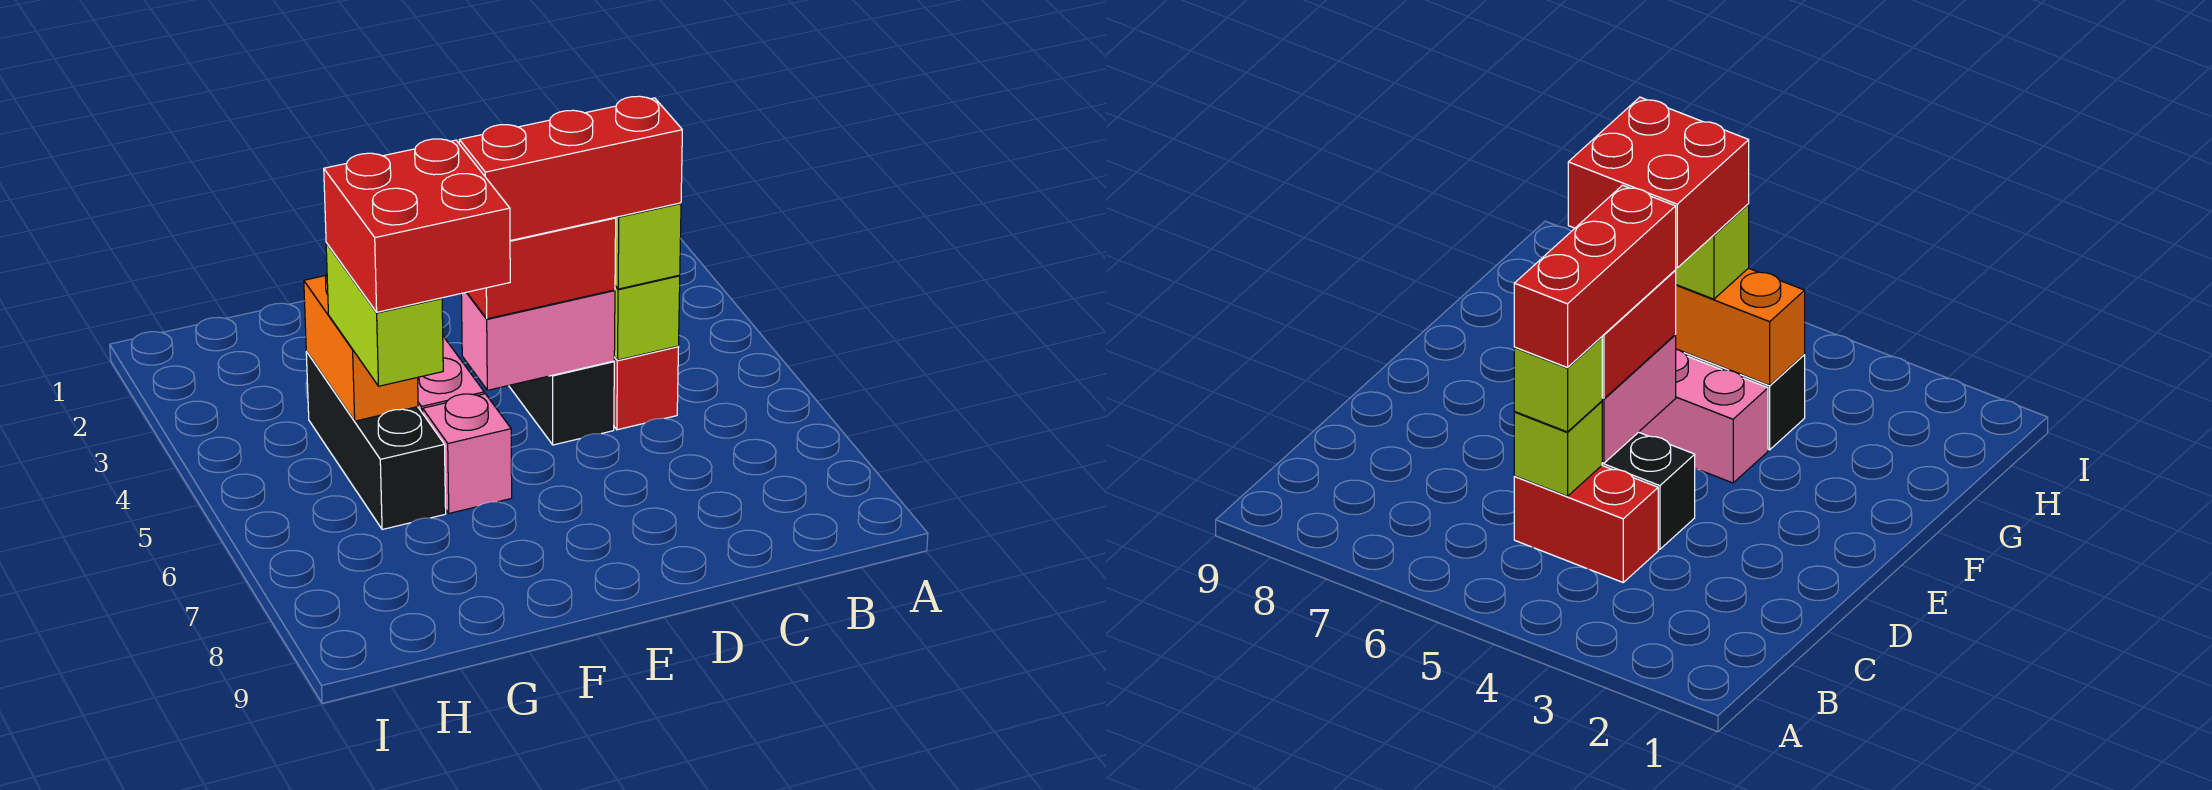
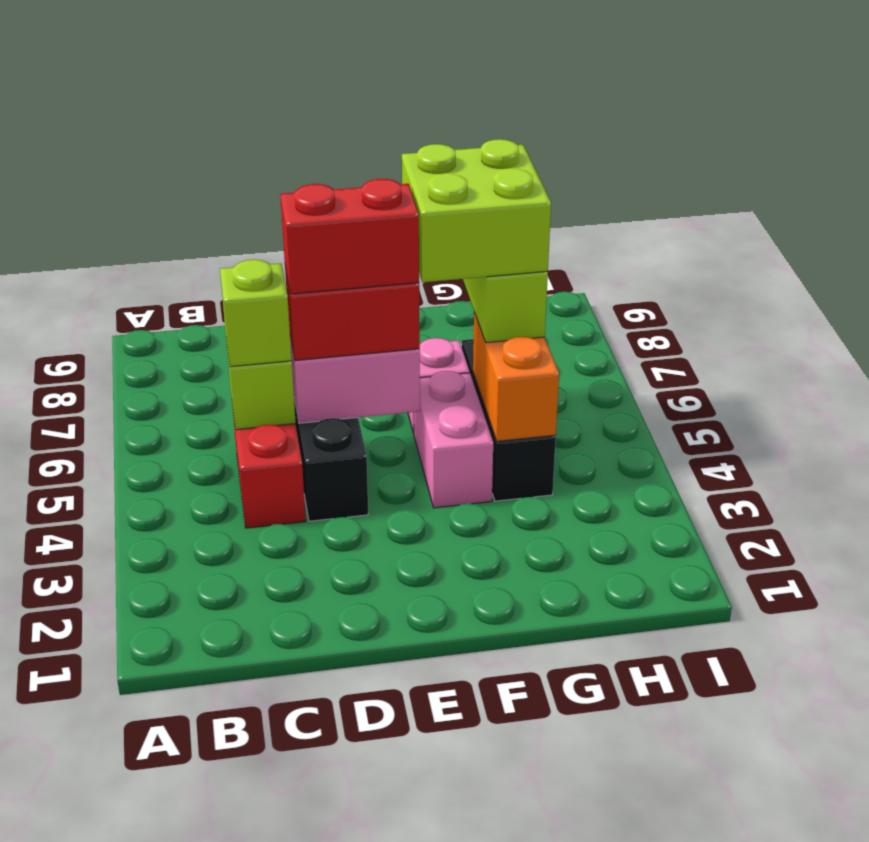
red brick C5:E5 level 4 -> red brick D5:E5 level 4
red brick F5:G6 level 4 -> lime brick F5:G6 level 4

